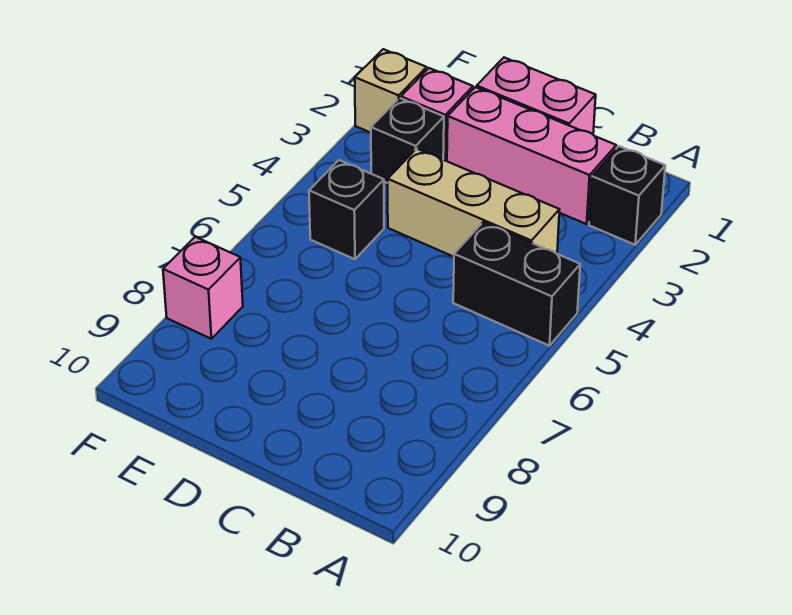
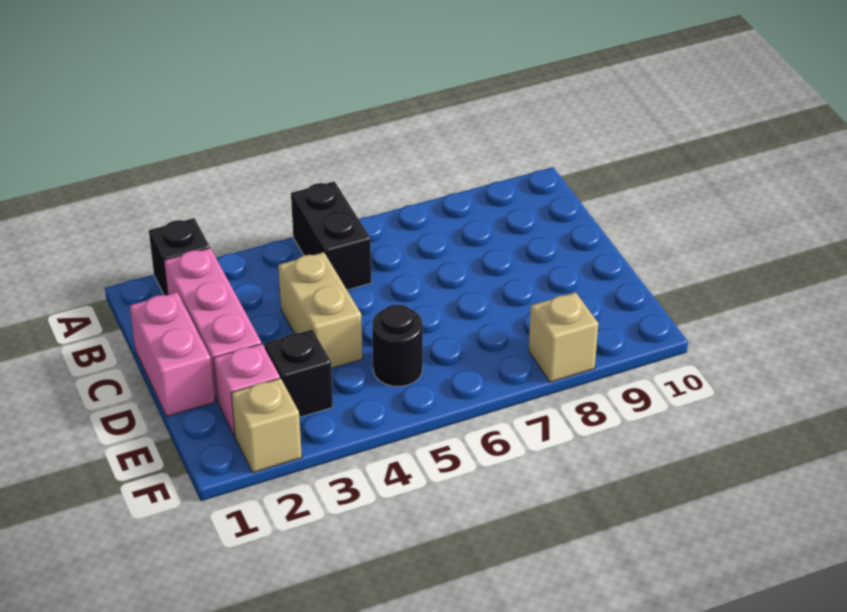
tan brick B4:D4 level 1 -> tan brick C4:D4 level 1
black brick E5 level 1 -> black round brick E5 level 1
pink brick F8 level 1 -> tan brick F8 level 1

